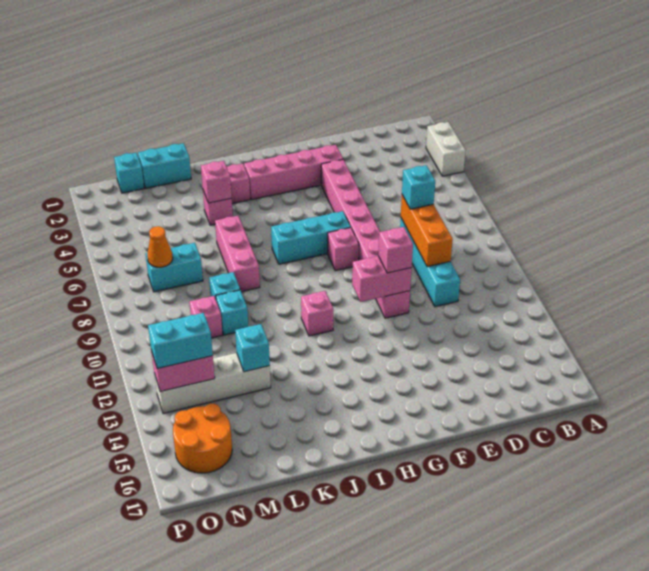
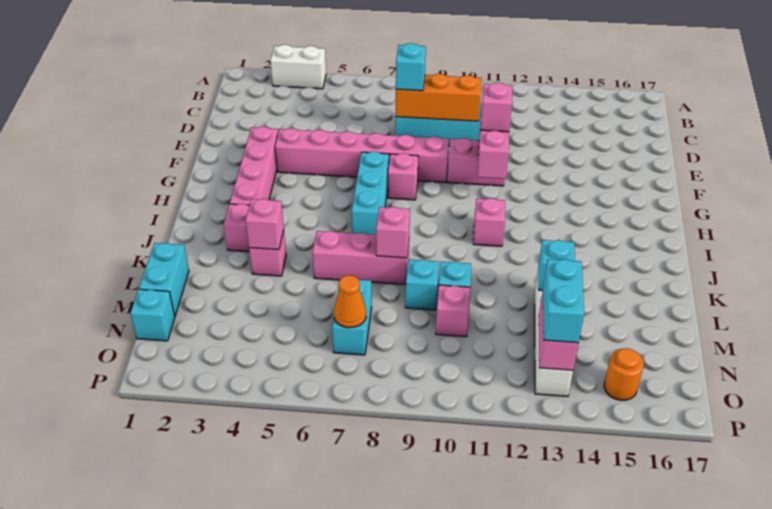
none -> pink brick K8 level 2
orange round brick N15:O16 level 1 -> orange round brick O15 level 1

